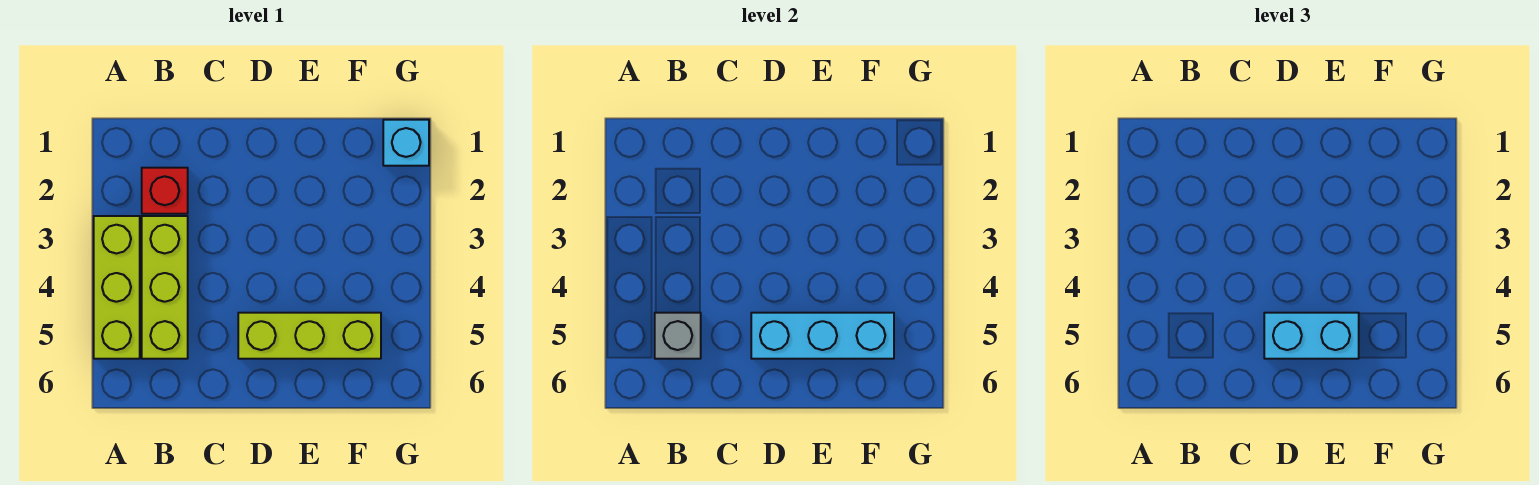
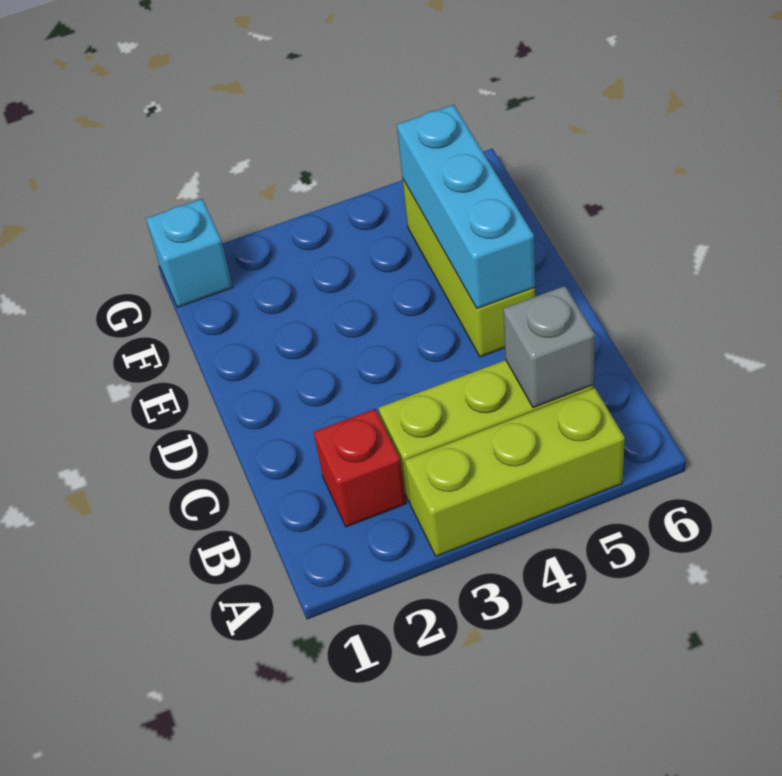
cyan brick D5:E5 level 3 -> none

